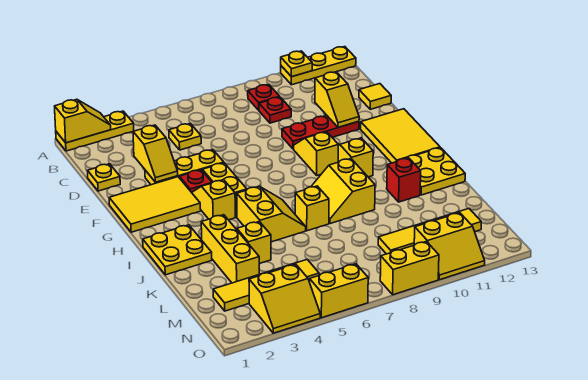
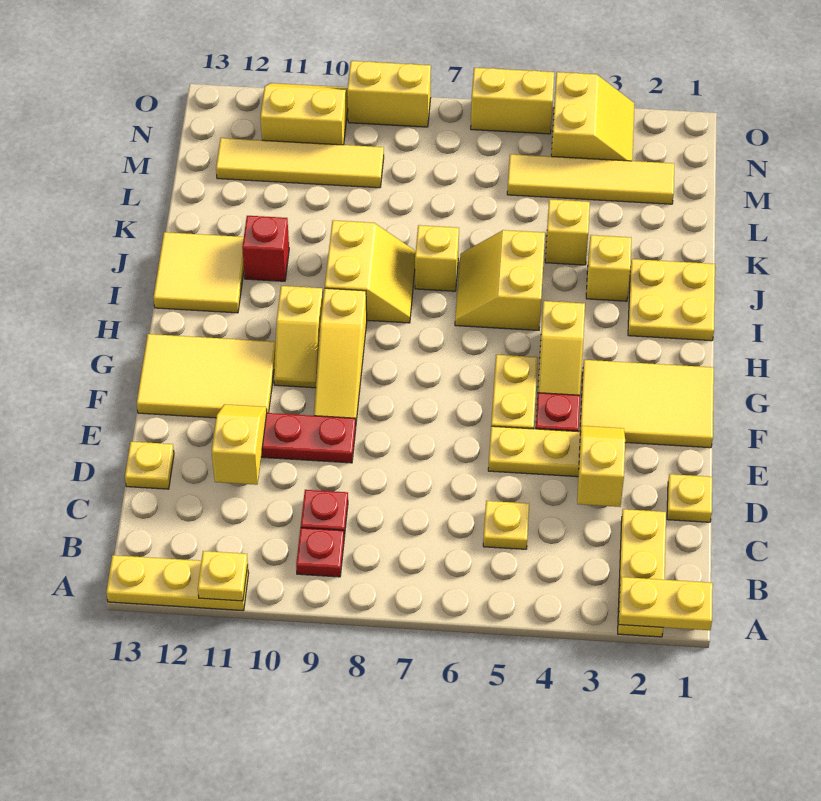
yellow plate A1:A3 level 1 -> yellow plate A2:C2 level 1
yellow slope A1:A2 level 2 top 1 -> yellow plate A1:A2 level 2
yellow tile D13 level 1 -> yellow plate D13 level 1
yellow slope F9:G9 level 1 top G -> yellow slope F9:H9 level 1 top H
yellow tile F12:H13 level 1 -> yellow tile F11:G13 level 1
yellow plate I12:J13 level 1 -> yellow tile I12:J13 level 1
yellow brick J3:L3 level 1 -> yellow brick J3 level 1
yellow slope N3:O4 level 1 top N -> yellow slope N3:O4 level 1 top 4

